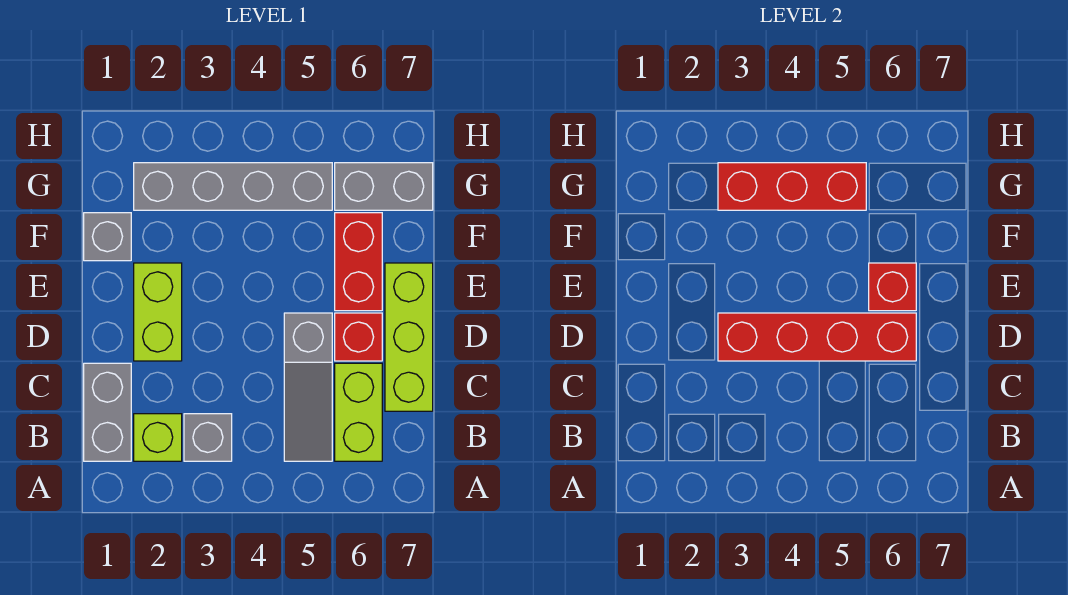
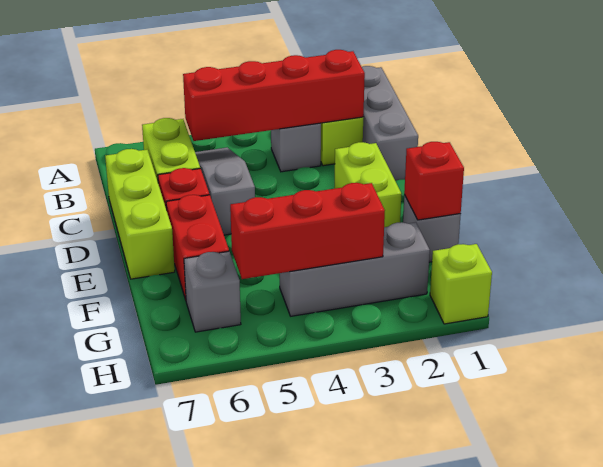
grey brick B1:C1 level 1 -> grey brick A1:C1 level 1
red brick D3:D6 level 2 -> red brick B2:B5 level 2
red brick E6 level 2 -> red brick F1 level 2
grey brick G2:G5 level 1 -> grey brick G2:G4 level 1
grey brick G6:G7 level 1 -> grey brick G6 level 1
none -> lime brick H1 level 1

